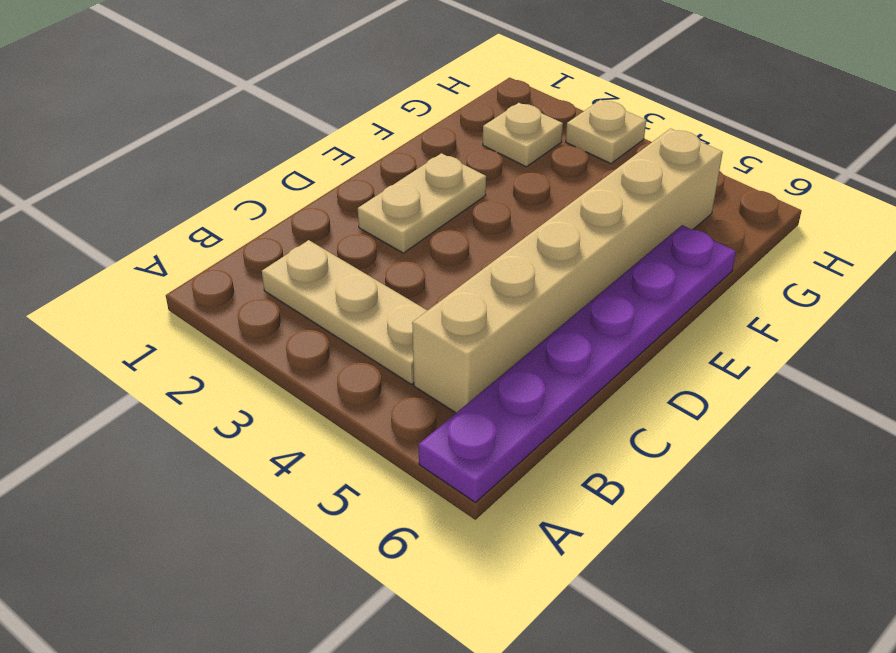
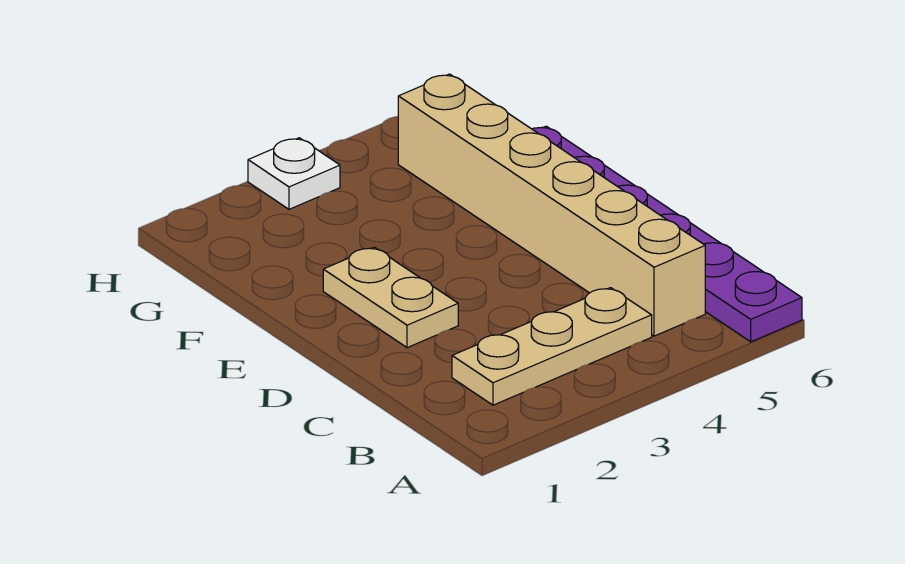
tan plate G2 level 1 -> none
tan plate H3 level 1 -> white plate H3 level 1

